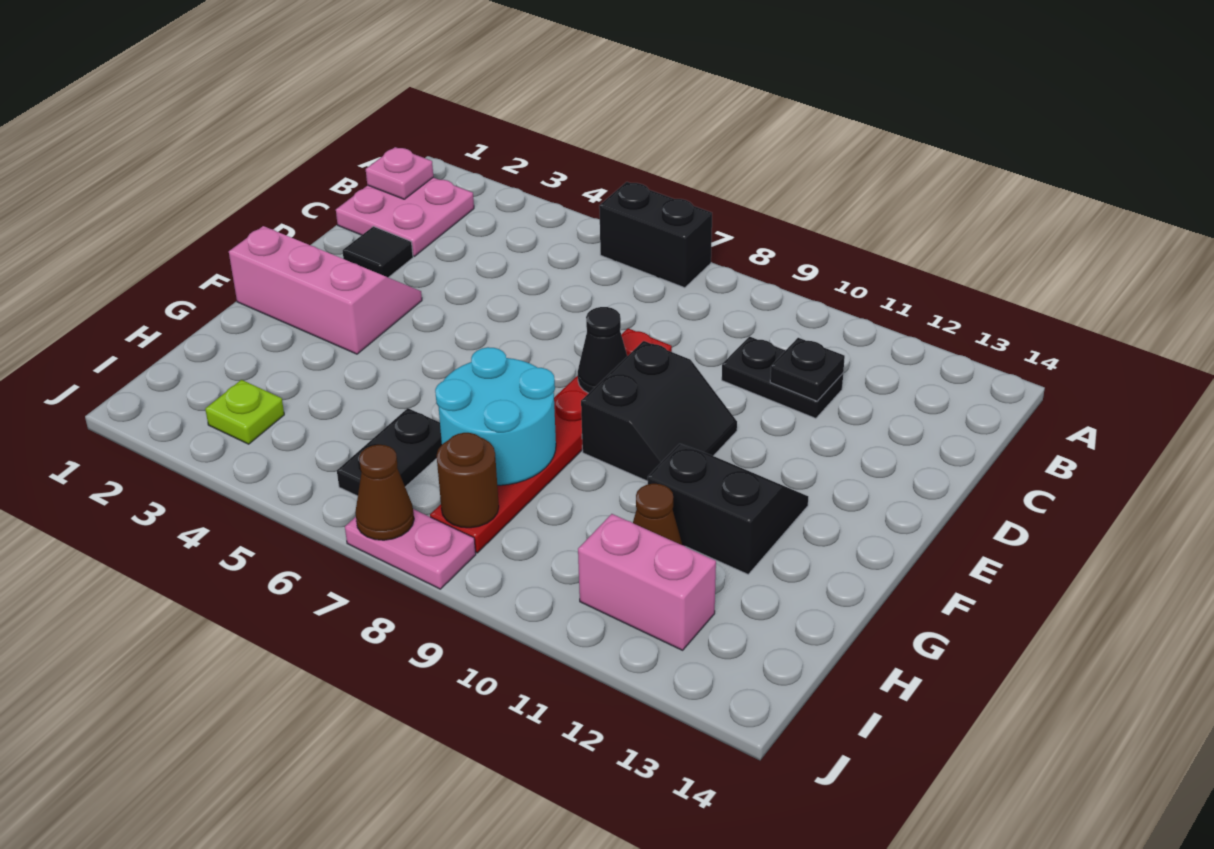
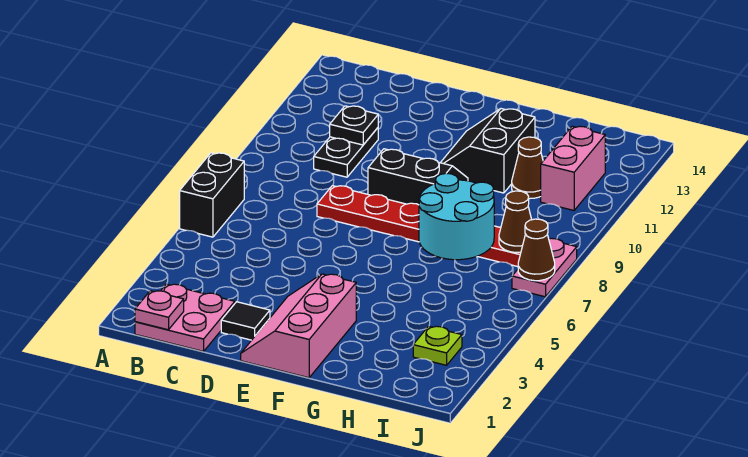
black cone E8 level 2 -> none
black plate H6:I6 level 1 -> none
brown round brick I8 level 2 -> brown cone I8 level 2

